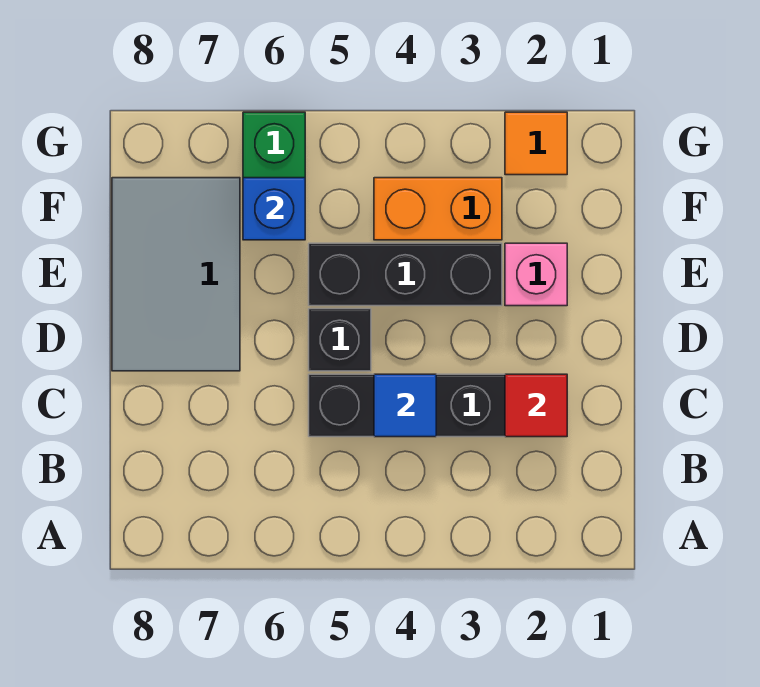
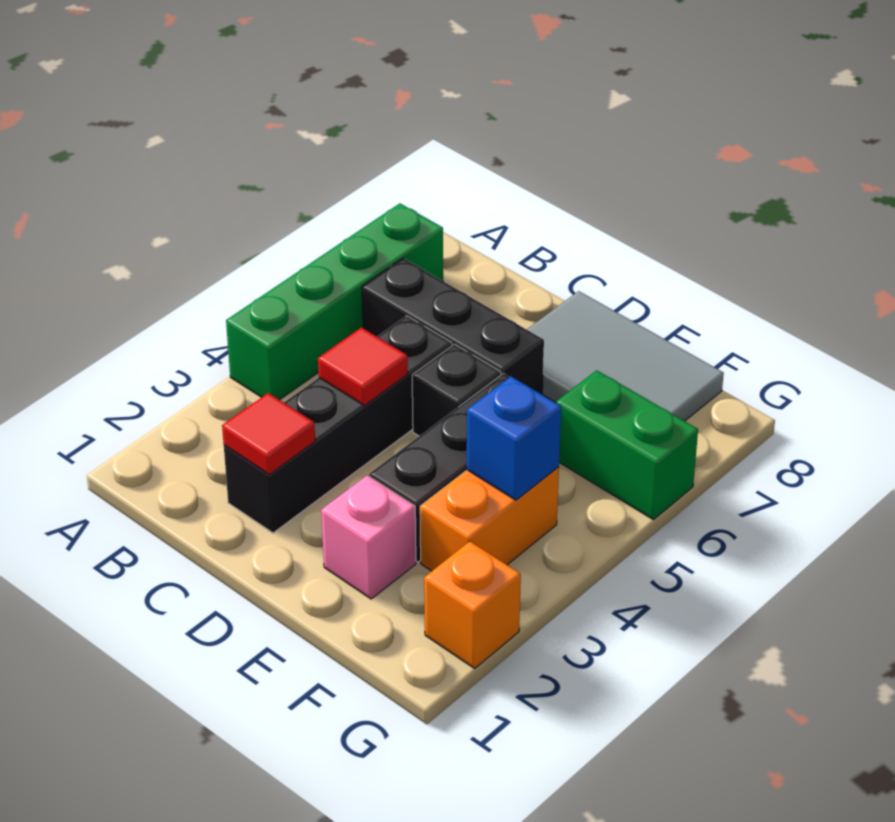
none -> green brick A4:A7 level 1
none -> black brick B6:D6 level 1
blue tile C4 level 2 -> red tile C4 level 2
blue brick F6 level 2 -> blue brick F4 level 2
orange tile G2 level 1 -> orange brick G2 level 1

